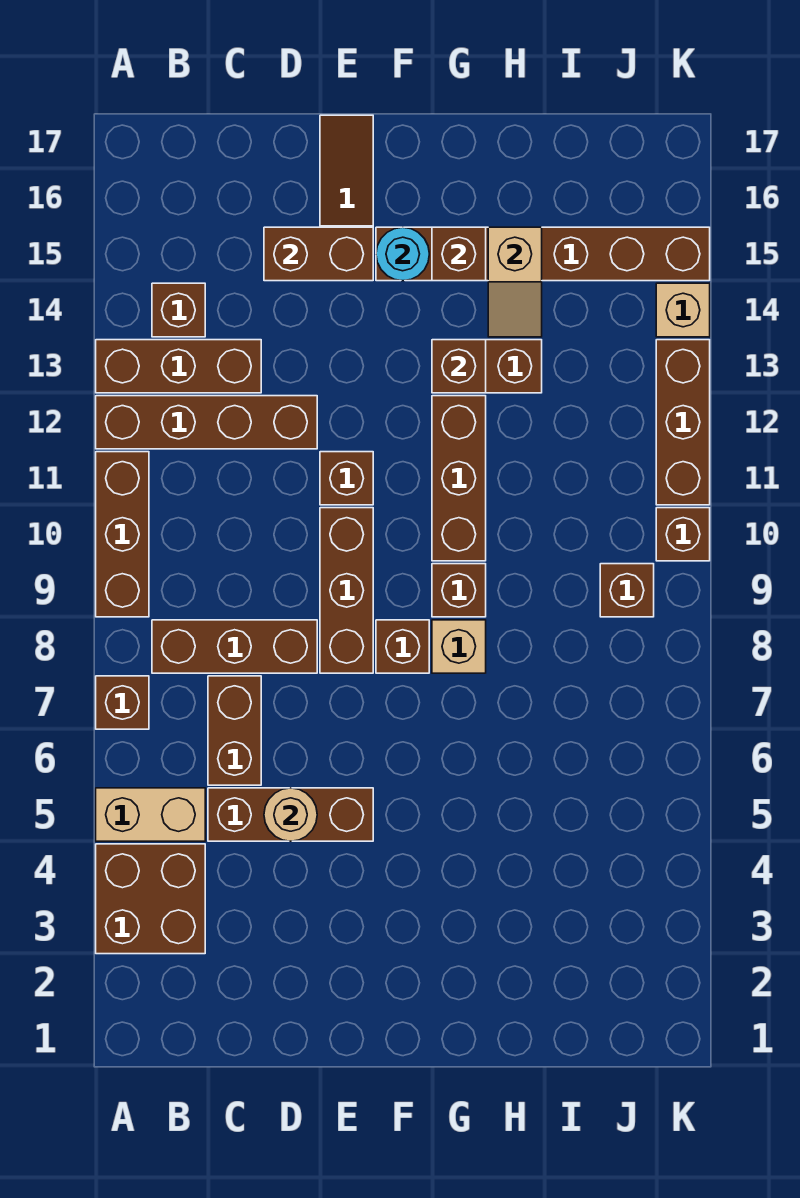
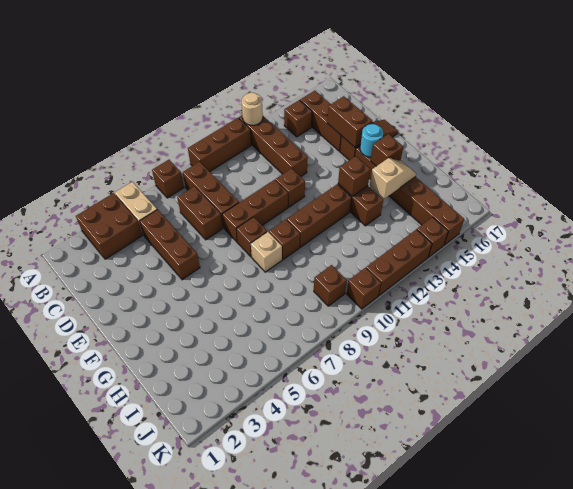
brown brick A13:C13 level 1 -> brown brick B15:D15 level 1
brown brick C6:C7 level 1 -> brown brick C7:D7 level 1
tan round brick D5 level 2 -> tan round brick A12 level 2
tan slope H14:H15 level 2 top 15 -> tan slope H14:H15 level 2 top 14
tan brick K14 level 1 -> brown brick K14 level 1

